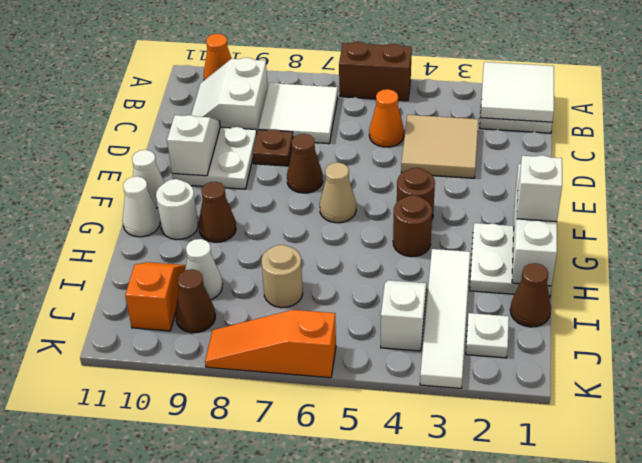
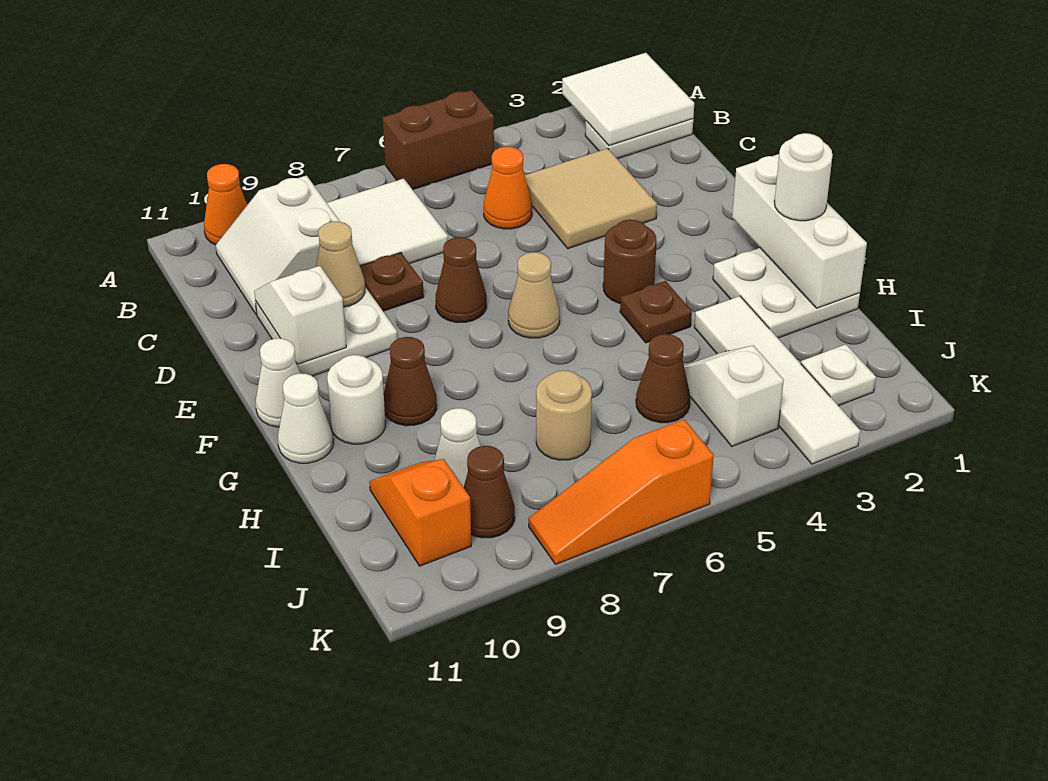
none -> tan cone D9 level 2
white brick G1 level 3 -> white round brick G1 level 3
brown round brick G4 level 1 -> brown plate G4 level 1
brown cone I1 level 1 -> brown cone I5 level 1

